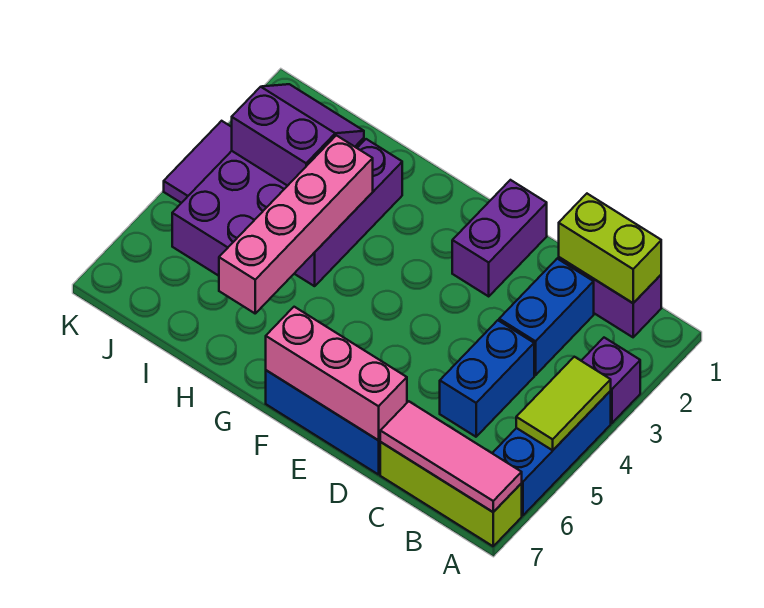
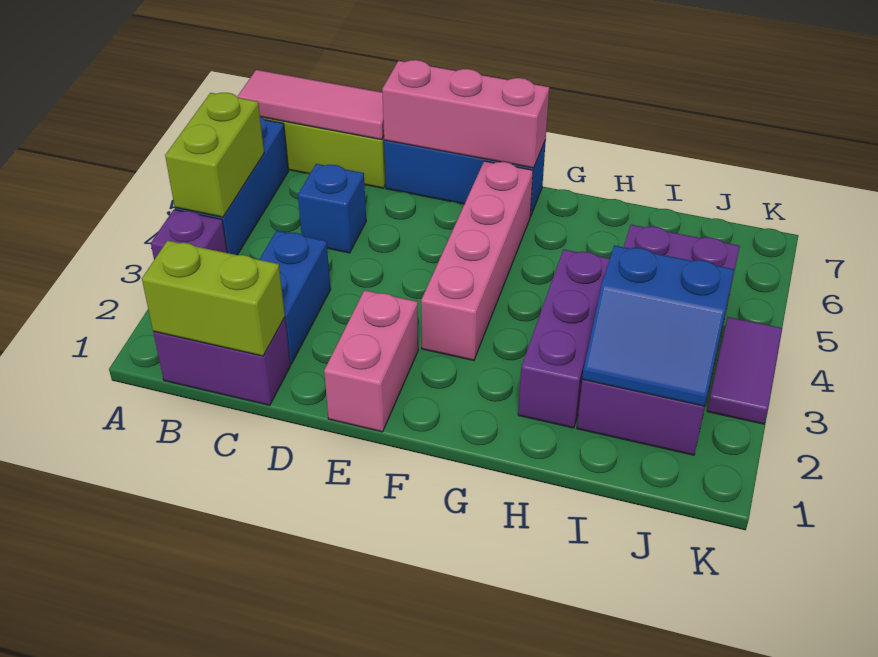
lime tile A4:A5 level 2 -> lime brick A4:A5 level 2
blue brick C4:C5 level 1 -> blue brick C5 level 1
purple brick E1:E2 level 1 -> pink brick E1:E2 level 1
pink brick H3:H6 level 2 -> pink brick F3:F6 level 1
purple slope I2:J3 level 2 top 3 -> blue slope I2:J3 level 2 top 3

